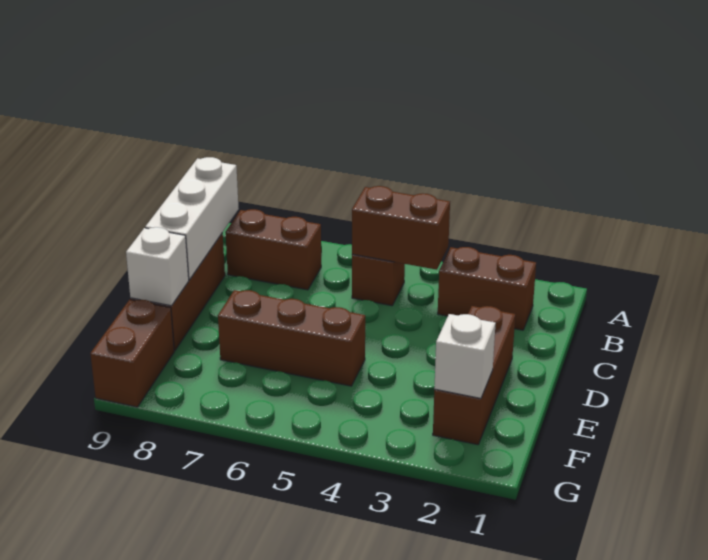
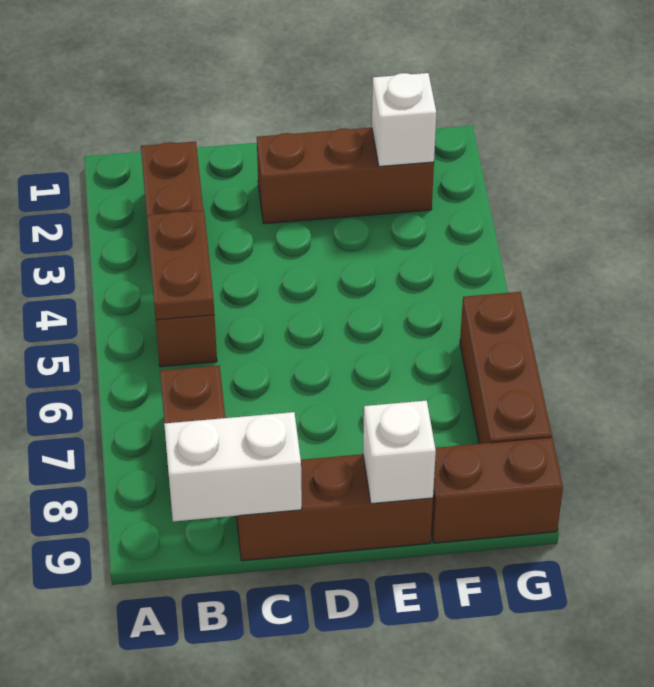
brown brick B4:B5 level 2 -> brown plate B4:B5 level 2
white brick B9:D9 level 2 -> white brick B9:C9 level 2
brown brick E5:E7 level 1 -> brown brick G6:G8 level 1

